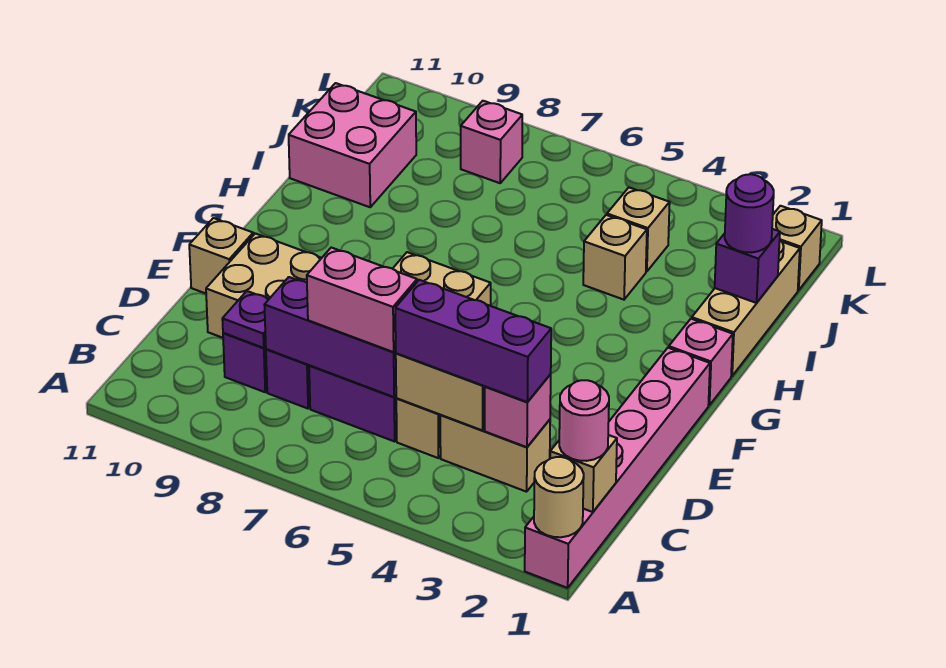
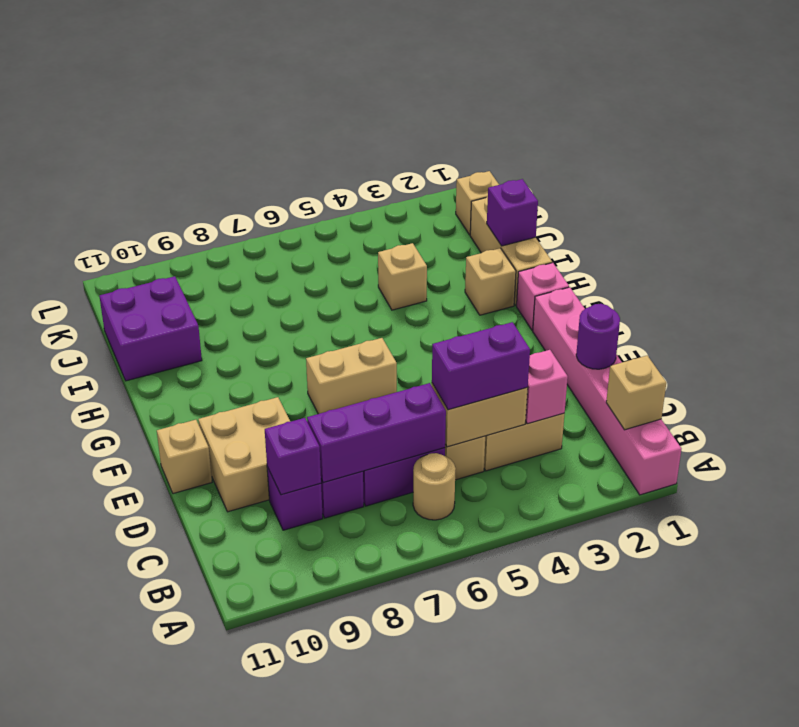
tan round brick A1 level 2 -> tan round brick B6 level 1
pink round brick B1 level 3 -> none
purple brick C3:C5 level 3 -> purple brick C4:C5 level 3
pink brick C6:C7 level 3 -> none
purple plate C9 level 2 -> purple brick C9 level 2
purple round brick I1 level 3 -> purple round brick D1 level 2
pink brick I10:J11 level 1 -> purple brick I10:J11 level 1
tan brick J4 level 1 -> tan brick H2 level 1
pink brick K8 level 1 -> none

